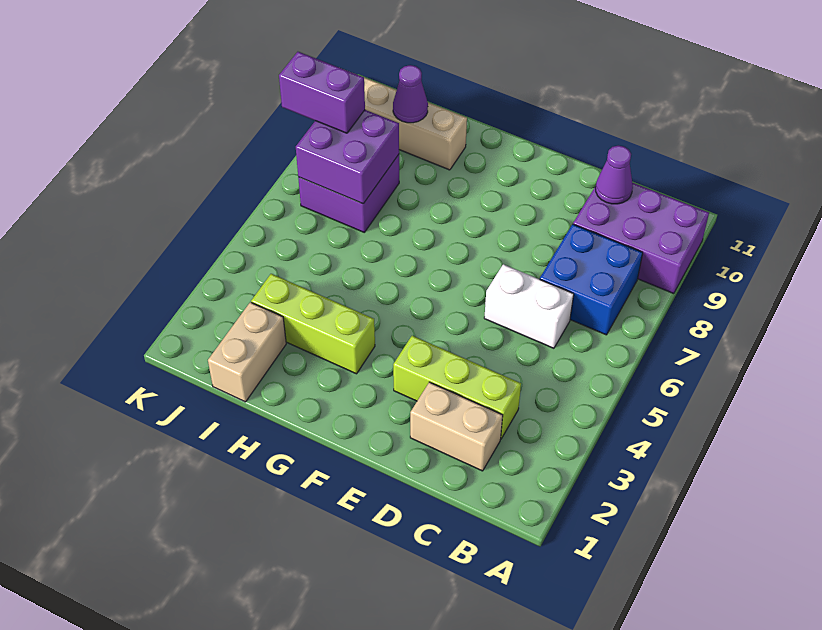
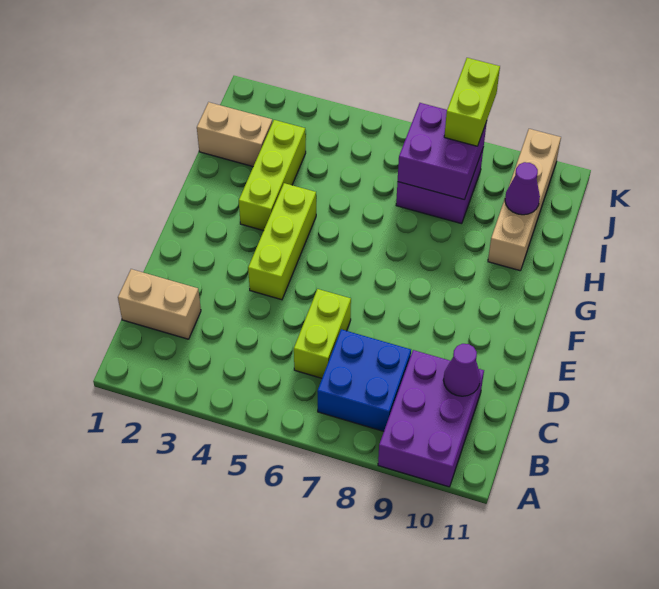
tan brick C2:D2 level 1 -> tan brick C1:C2 level 1
lime brick C3:E3 level 1 -> lime brick E4:G4 level 1
white brick C6:D6 level 1 -> lime brick C6:D6 level 1
purple brick J8:K8 level 3 -> lime brick J8:K8 level 3

